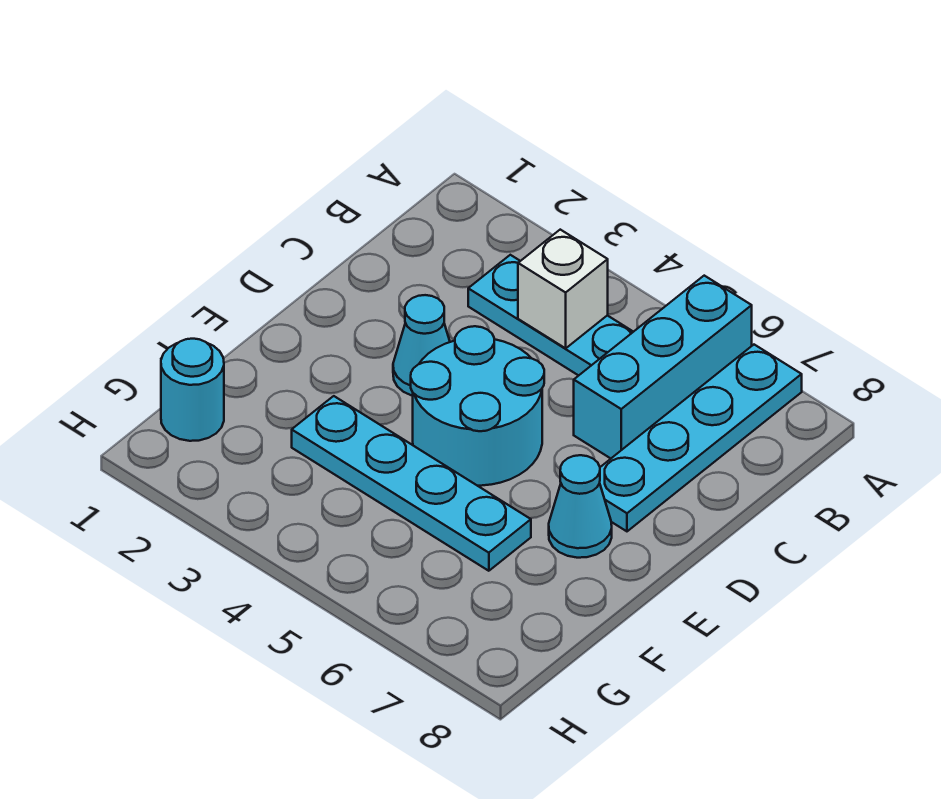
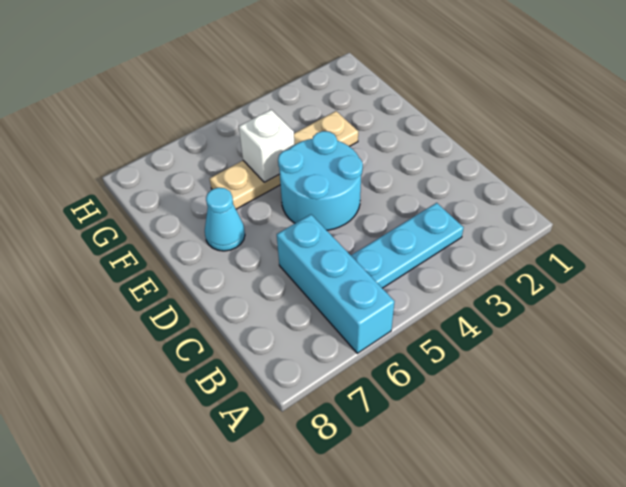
cyan plate A7:D7 level 1 -> none
white brick B4 level 2 -> white brick F5 level 2
cyan cone D3 level 1 -> none
cyan plate F3:F6 level 1 -> tan plate F3:F6 level 1
cyan round brick G1 level 1 -> none

